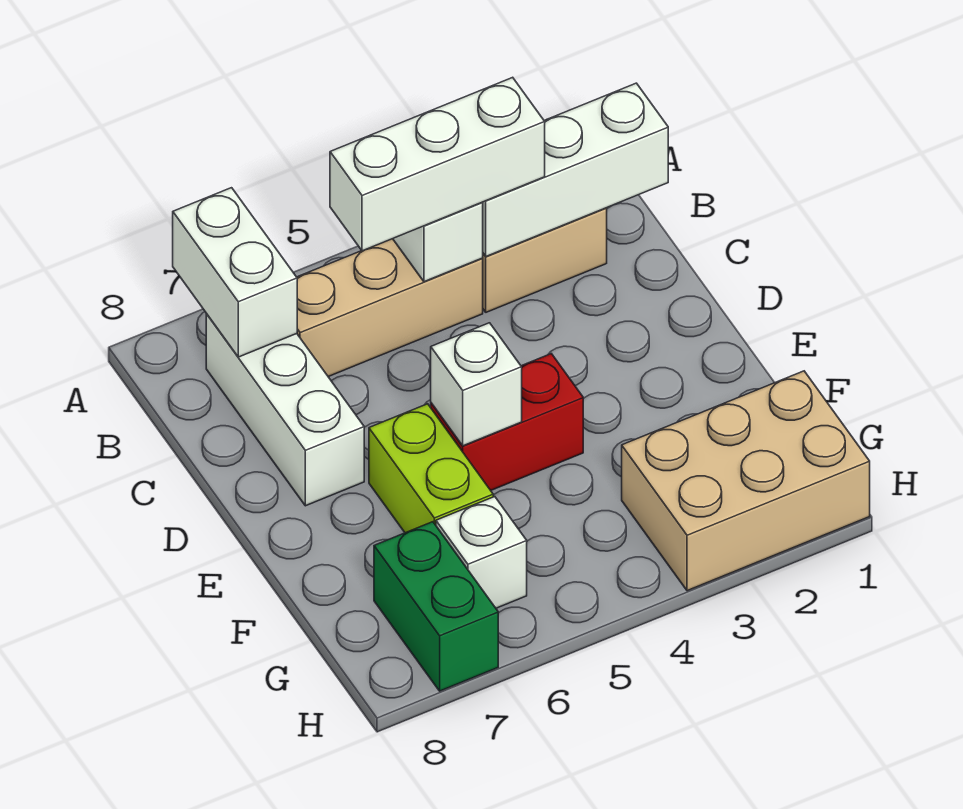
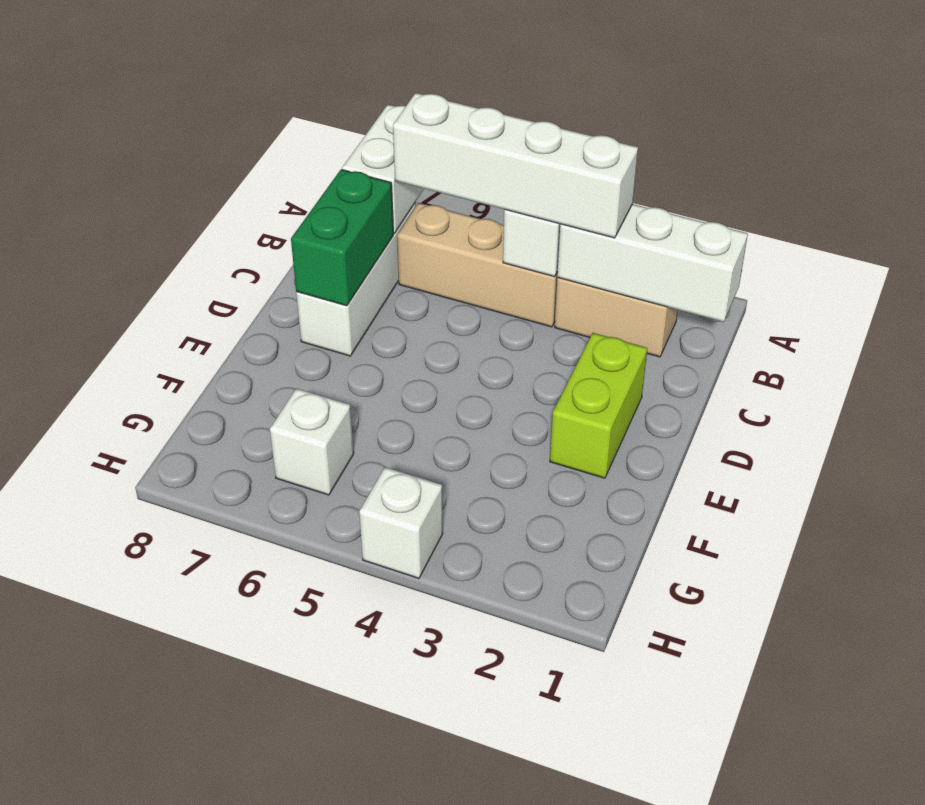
white brick B3:B5 level 3 -> white brick B3:B6 level 3
red brick E4:E5 level 1 -> none
white brick E5 level 2 -> white brick H4 level 1
lime brick E6:F6 level 1 -> lime brick D2:E2 level 1
tan brick G1:H3 level 1 -> none
green brick G7:H7 level 1 -> green brick C7:D7 level 2

